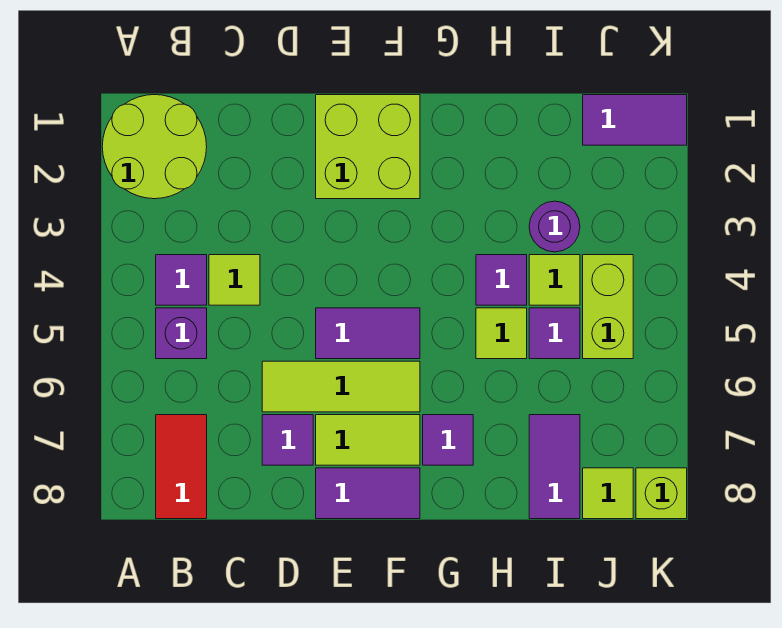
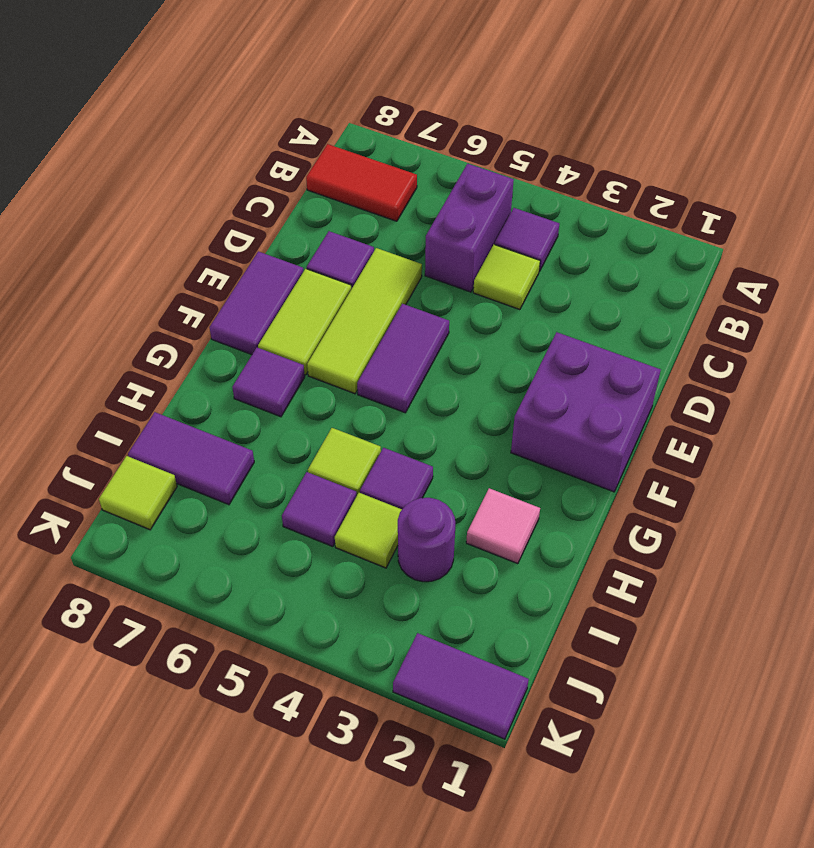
lime round brick A1:B2 level 1 -> none
purple brick B5 level 1 -> purple brick B5:C5 level 1
lime brick E1:F2 level 1 -> purple brick E1:F2 level 1
none -> pink tile H2 level 1
purple tile J1:K1 level 1 -> purple tile K1:K2 level 1
lime brick J4:J5 level 1 -> none
lime brick K8 level 1 -> none

